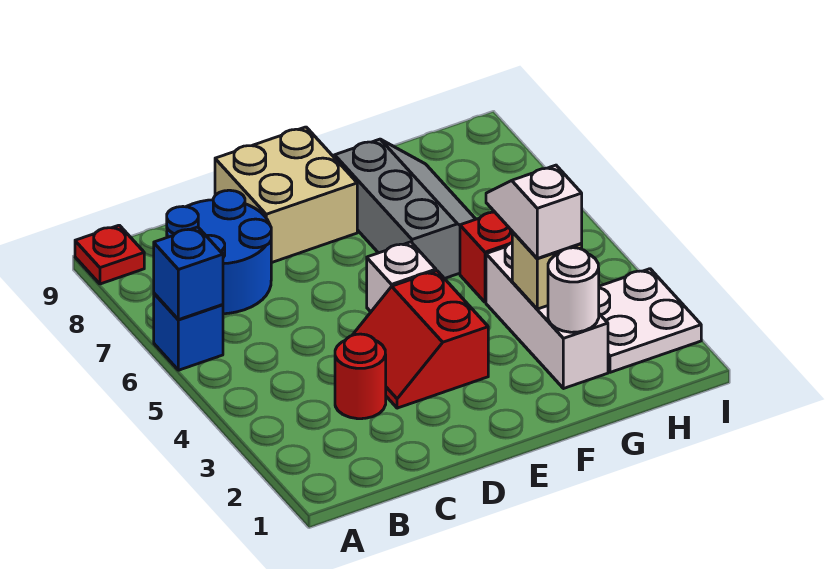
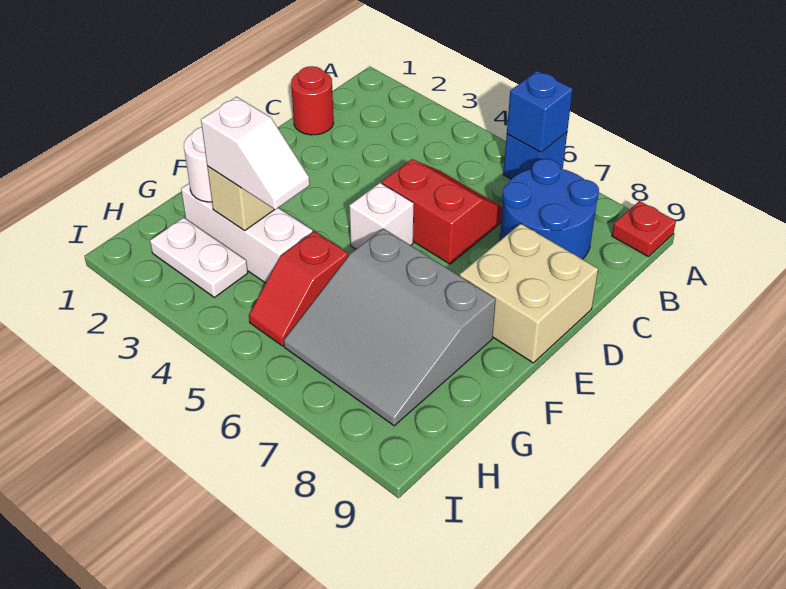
red round brick C3 level 1 -> red round brick C1 level 1
red slope D3:E4 level 1 top E -> red slope C5:D6 level 1 top D
grey slope F6:G8 level 1 top F -> grey slope F6:H8 level 1 top F
white plate H2:I3 level 1 -> white plate H2:H3 level 1

